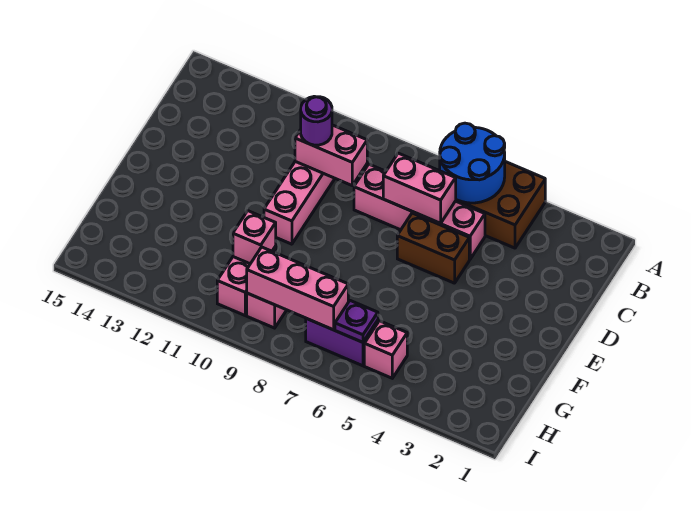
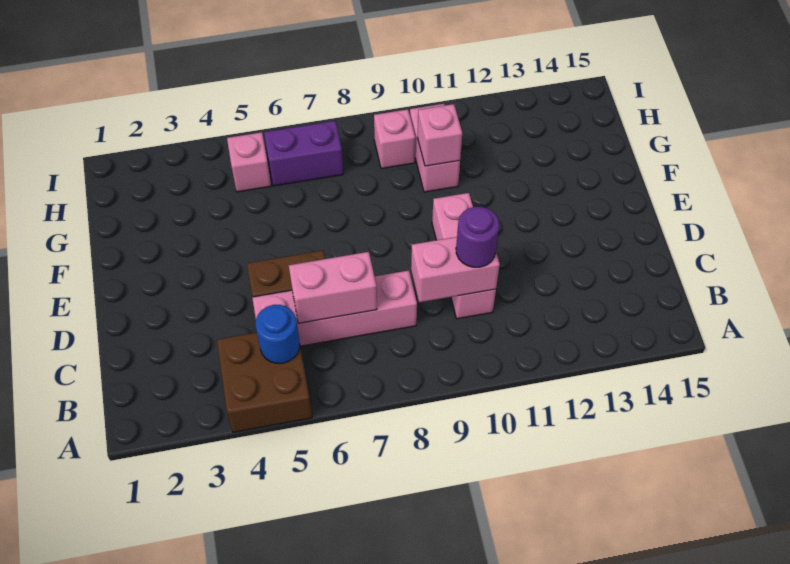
blue round brick A5:B6 level 2 -> blue round brick B5 level 2
purple plate H6 level 2 -> none
pink brick H7:H9 level 2 -> none

